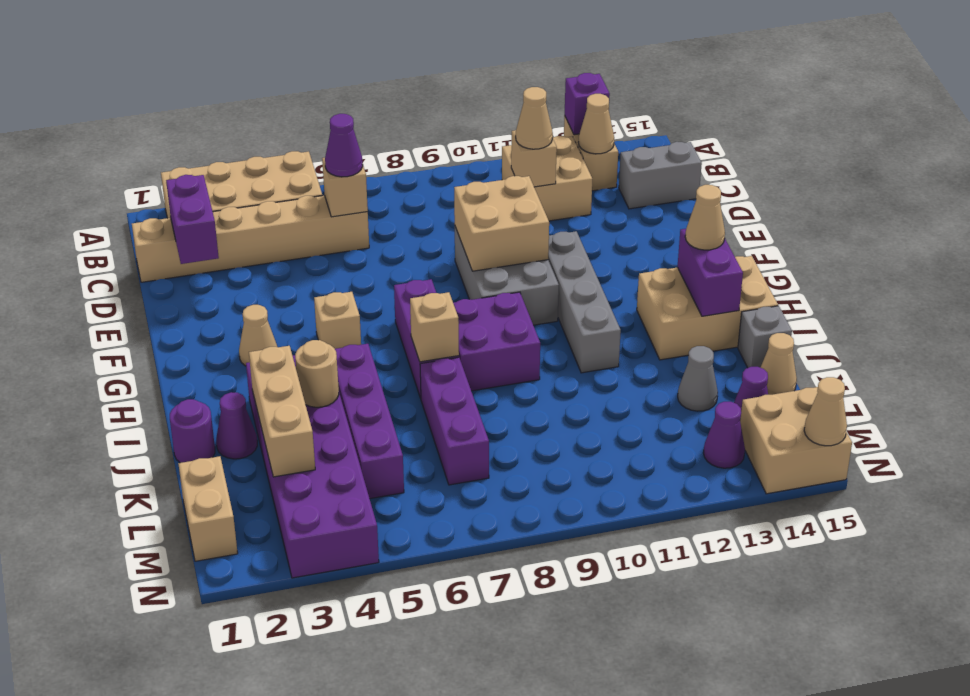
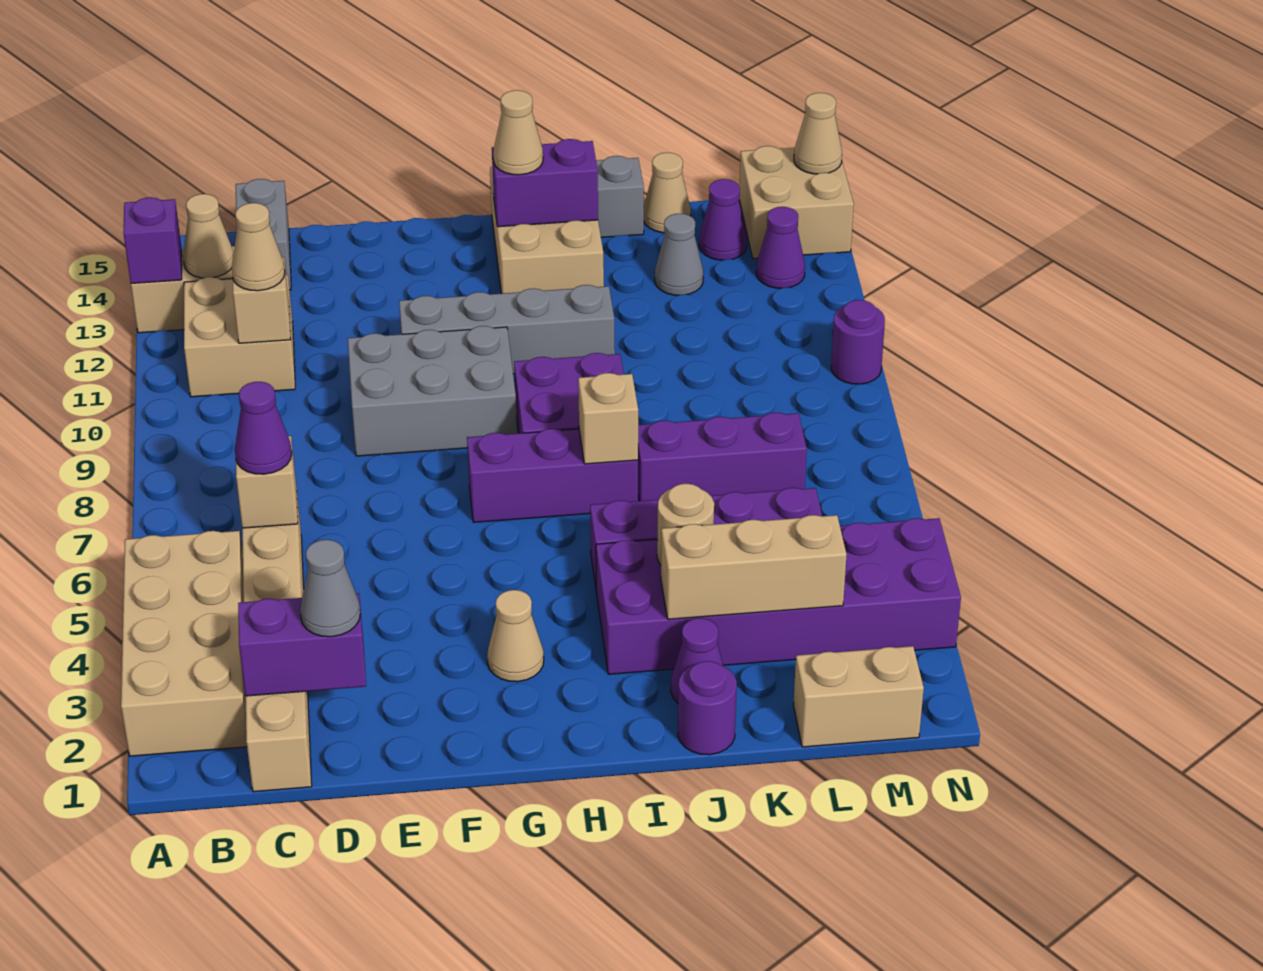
none -> grey cone D2 level 3
tan brick E9:F10 level 2 -> none
tan brick G5 level 1 -> none
none -> purple round brick N10 level 1

